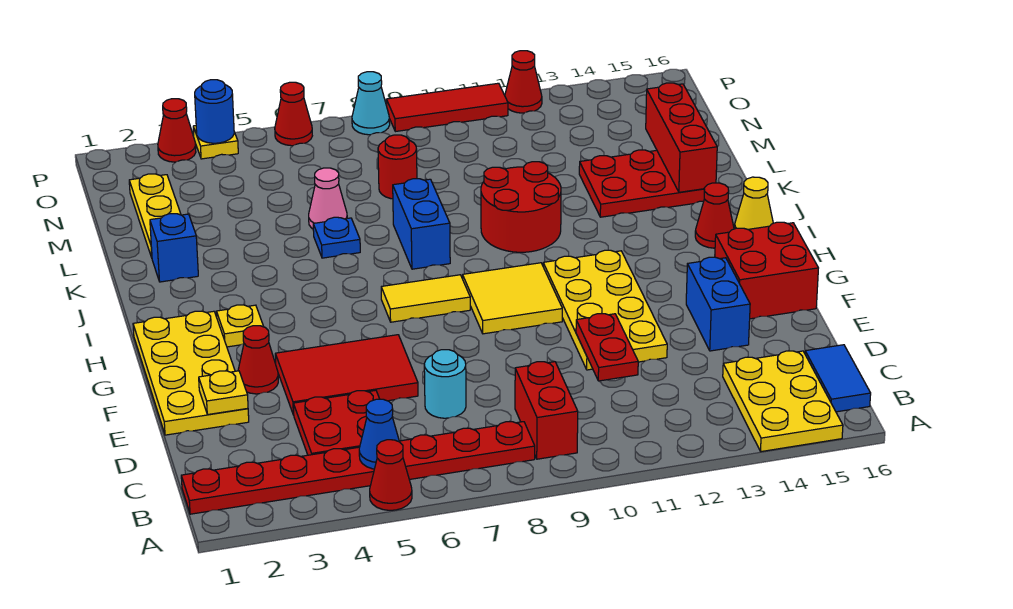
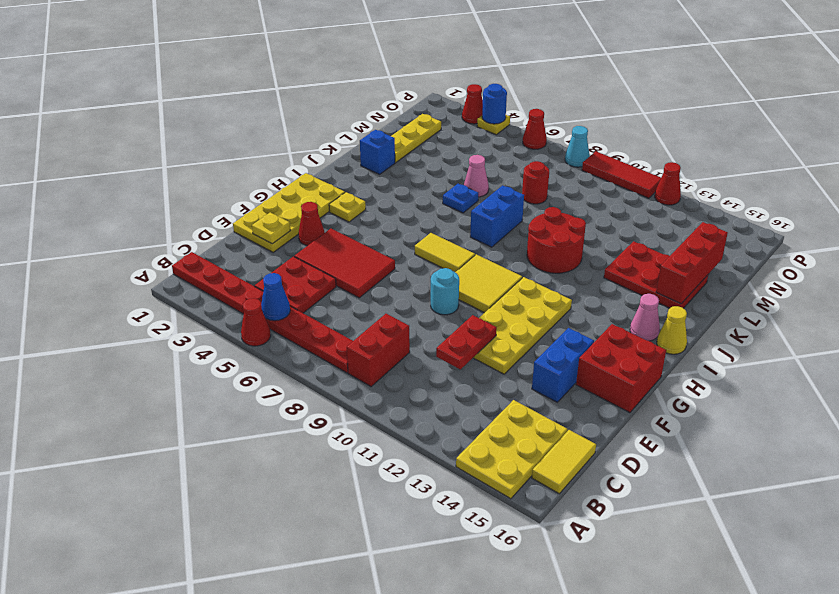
blue tile B16:C16 level 1 -> yellow tile B16:C16 level 1
cyan round brick D7 level 1 -> cyan round brick F9 level 1
red cone I15 level 1 -> pink cone I15 level 1

